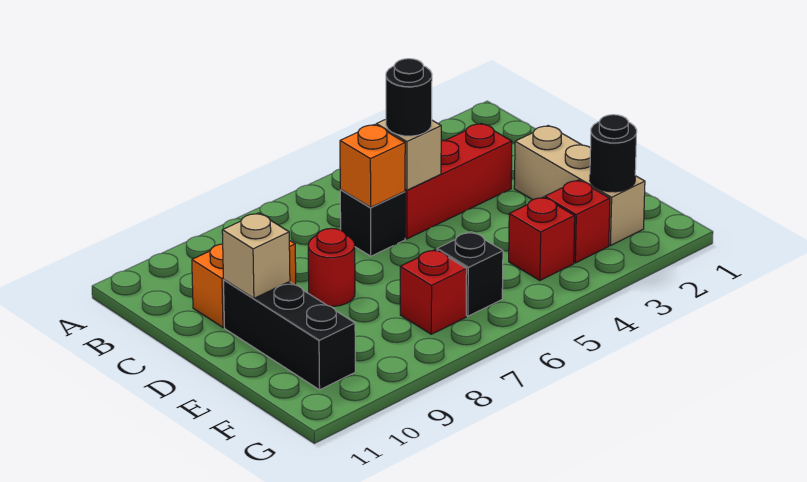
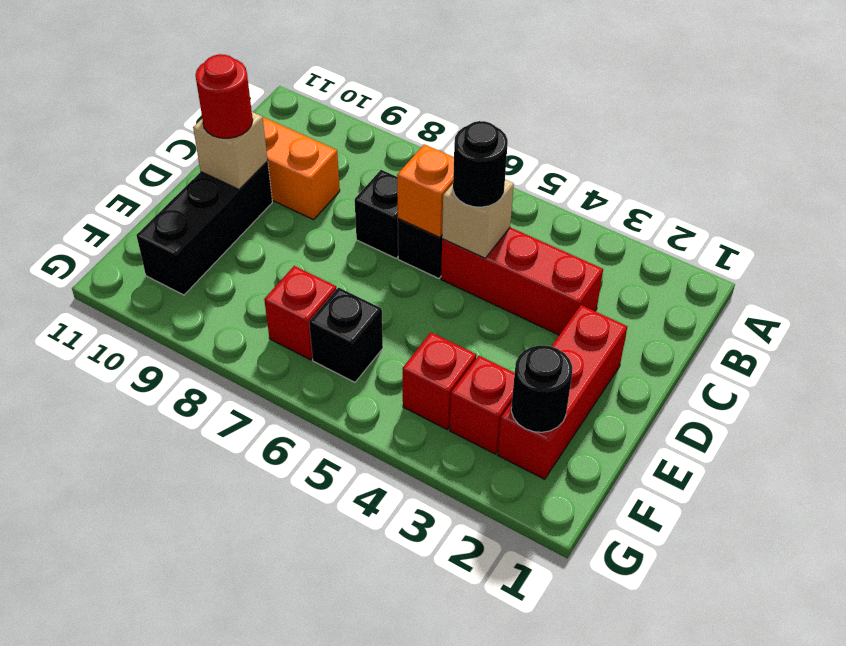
none -> black brick C7 level 1
tan brick D2:F2 level 1 -> red brick D2:F2 level 1
red round brick D8 level 1 -> red round brick D10 level 3

